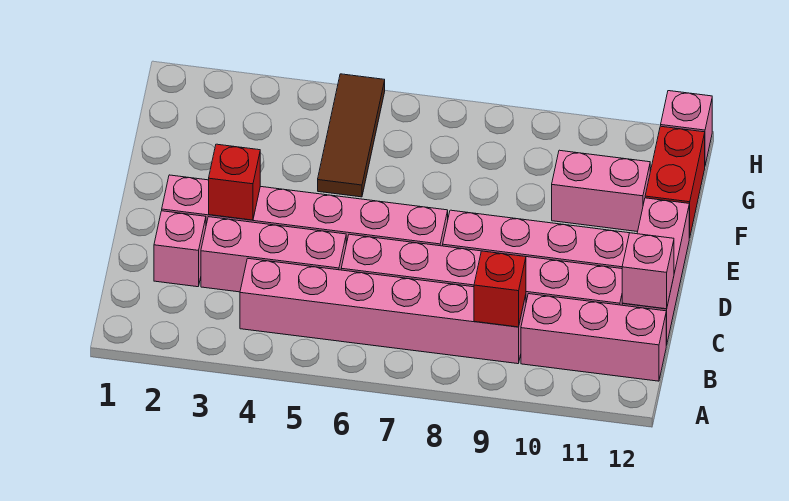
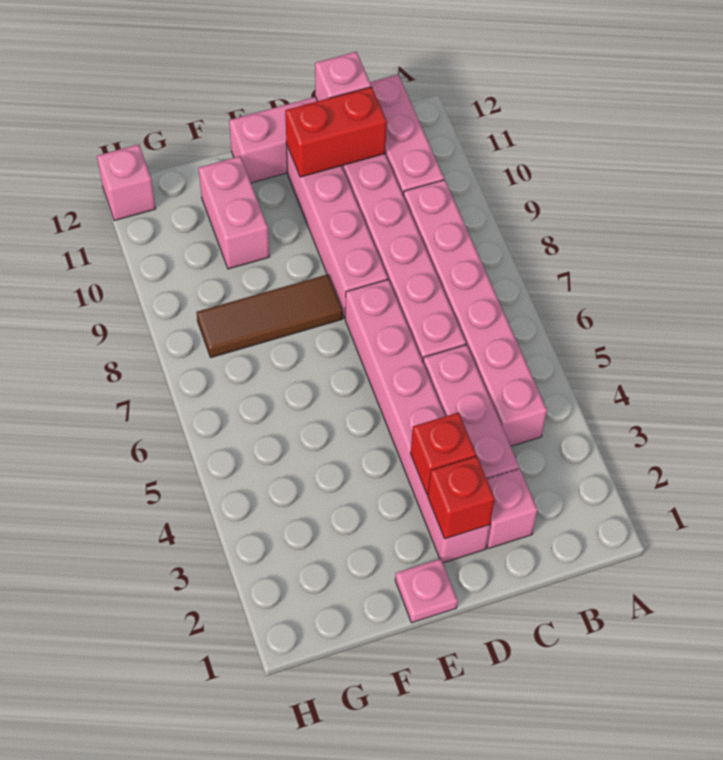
red brick B9 level 2 -> red brick D2 level 2
none -> pink plate E1 level 1
brown tile F5:H5 level 1 -> brown tile E8:G8 level 1
red brick F12:G12 level 1 -> red brick C11:D11 level 2

